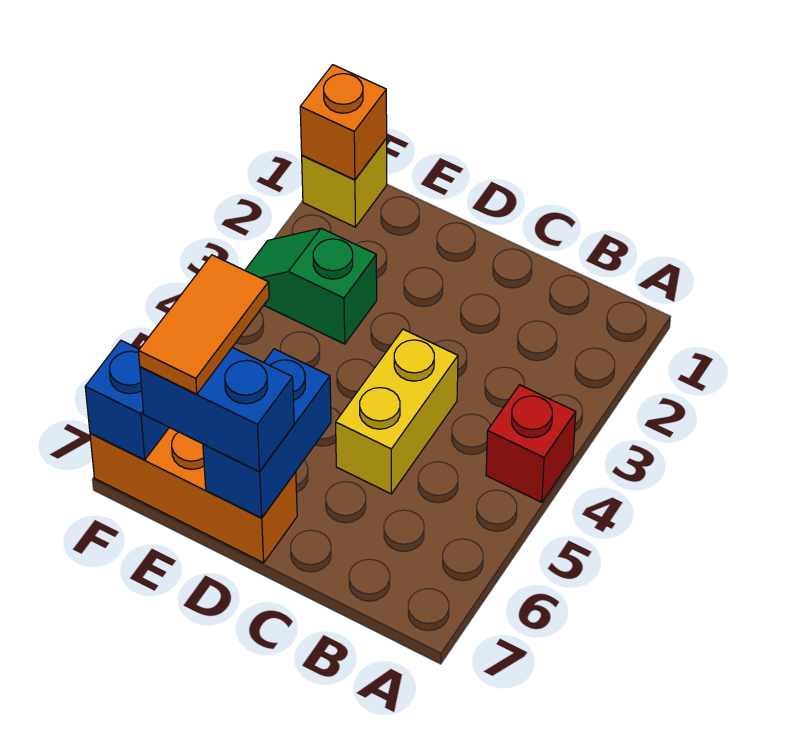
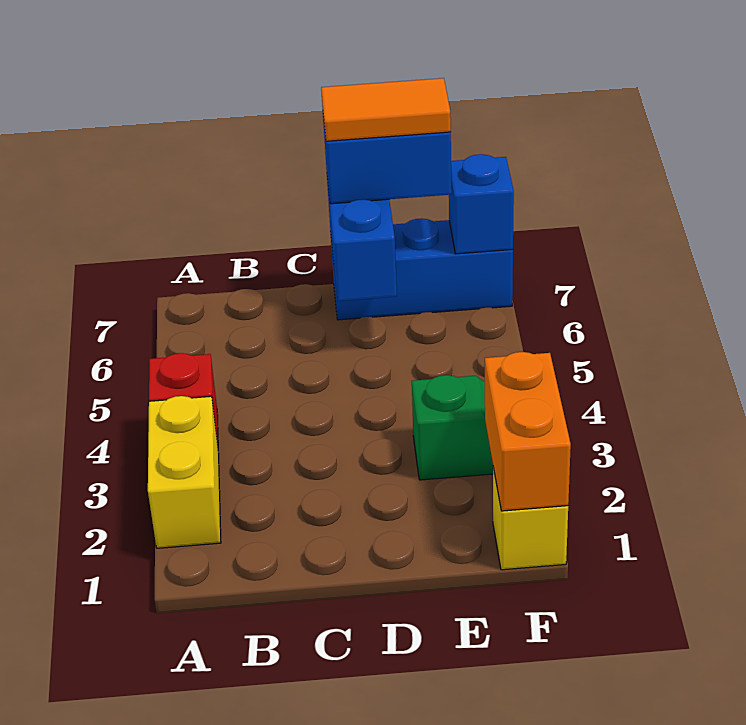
yellow brick C4:C5 level 1 -> yellow brick A2:A3 level 1
orange brick D7:F7 level 1 -> blue brick D7:F7 level 1
orange tile E6:E7 level 4 -> orange tile D7:E7 level 4
orange brick F1 level 2 -> orange brick F1:F2 level 2

